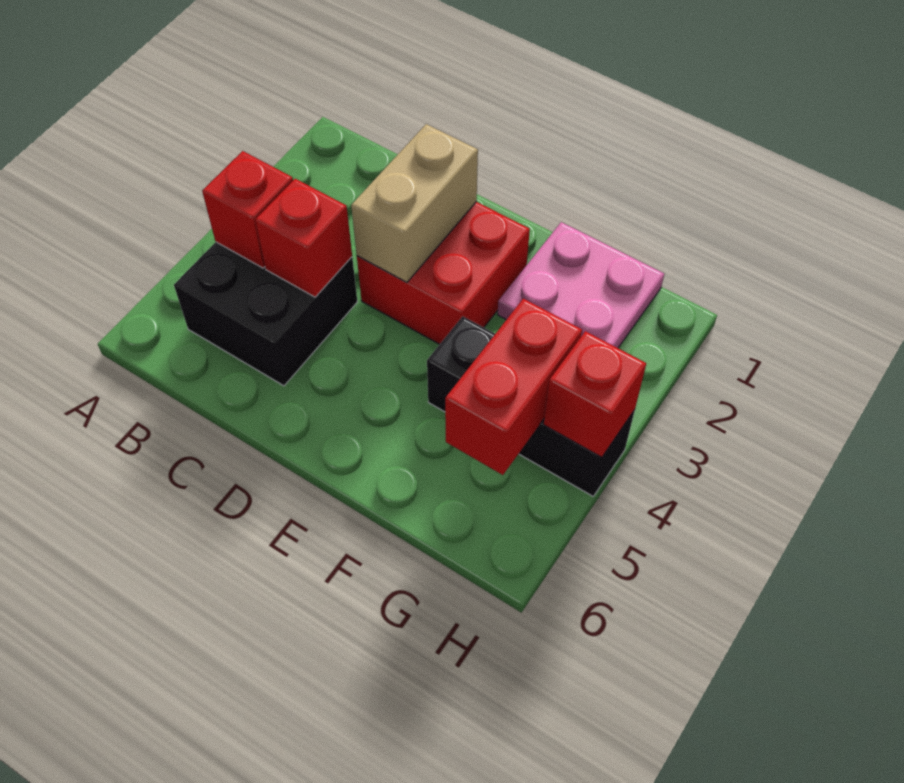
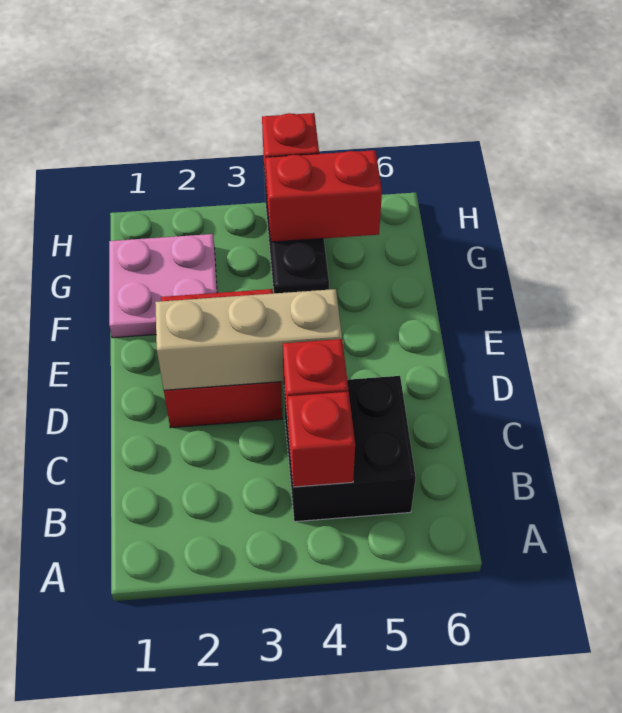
tan brick D2:D3 level 2 -> tan brick D2:D4 level 2

